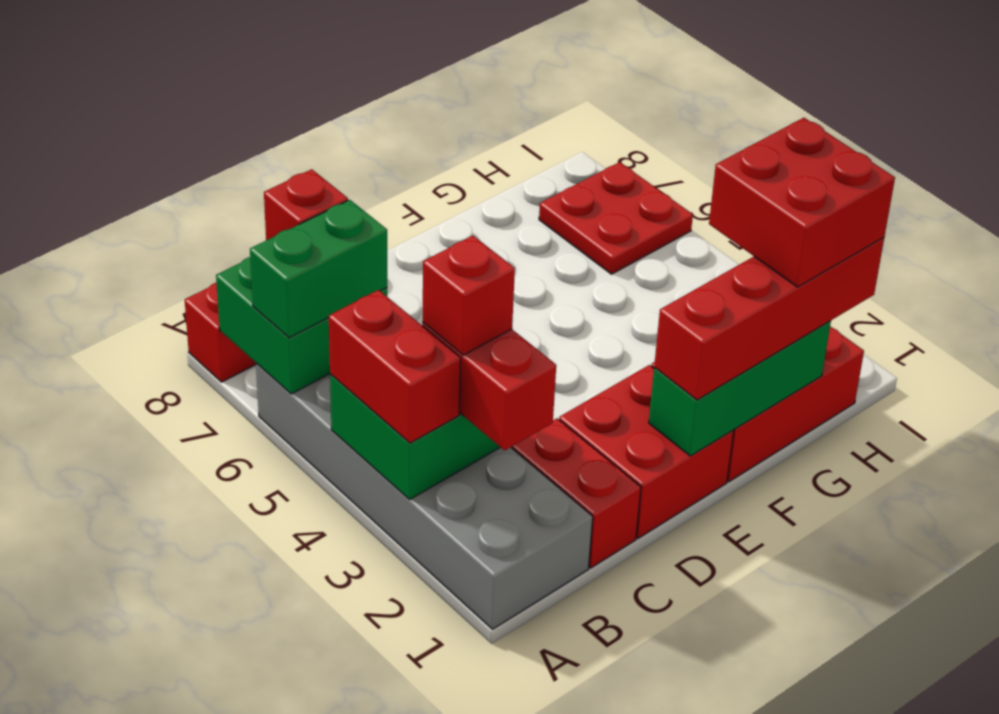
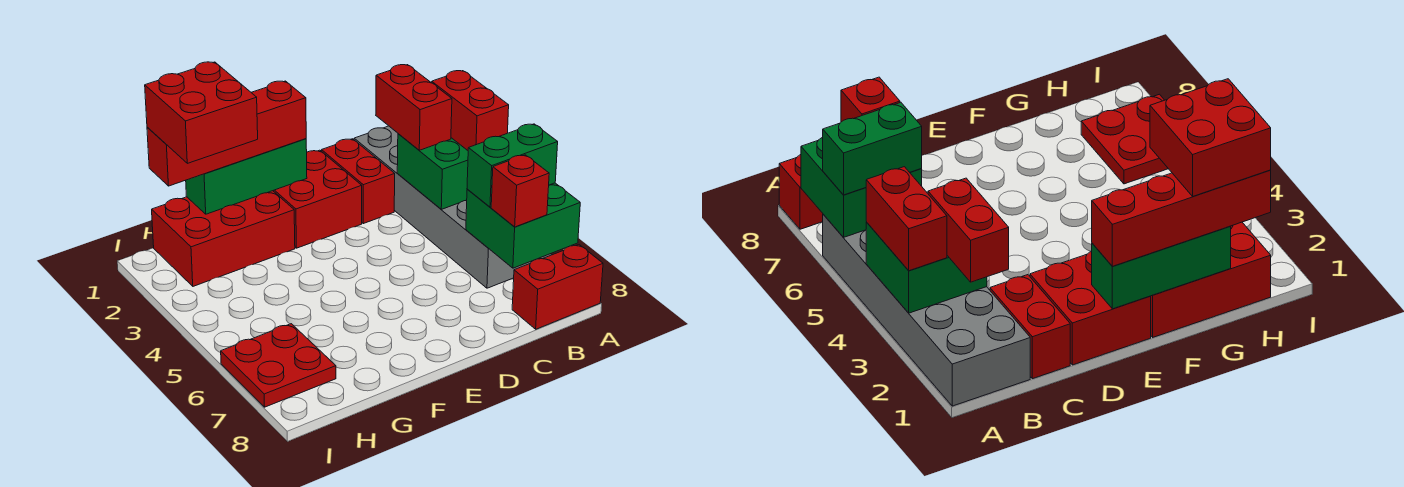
red brick B3 level 4 -> none

